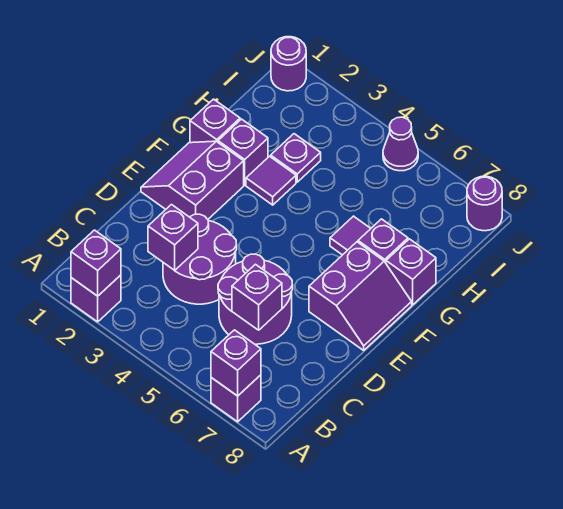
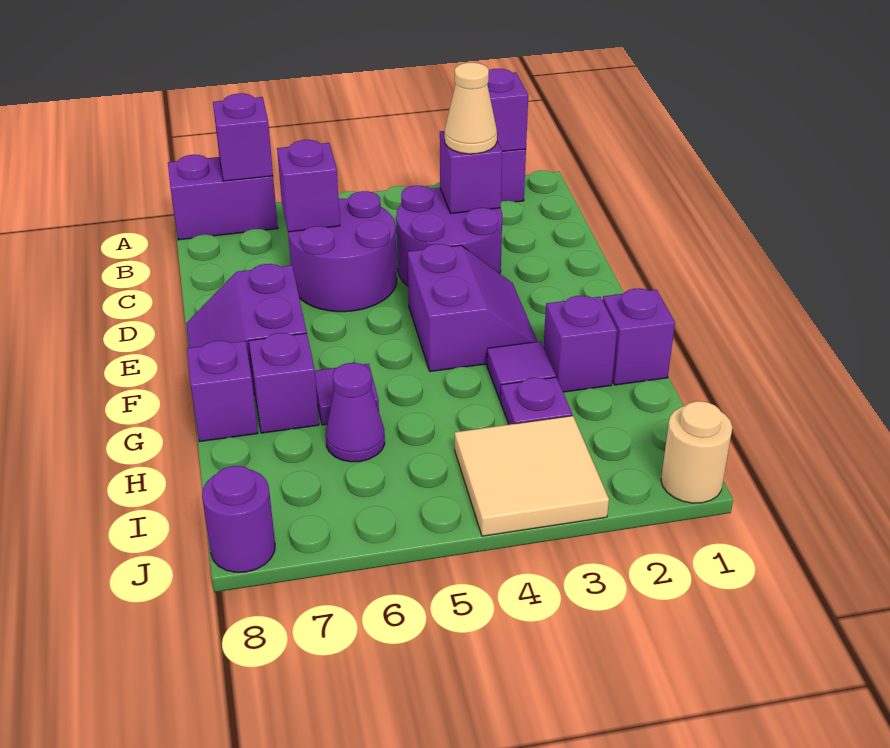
purple brick A7 level 1 -> purple brick A7:A8 level 1
none -> tan cone C3 level 3
purple slope E1:F2 level 1 top 2 -> purple slope E3:F4 level 1 top 4
none -> tan tile I3:J4 level 1
purple round brick J1 level 1 -> tan round brick J1 level 1
purple cone J5 level 1 -> purple cone H6 level 1

